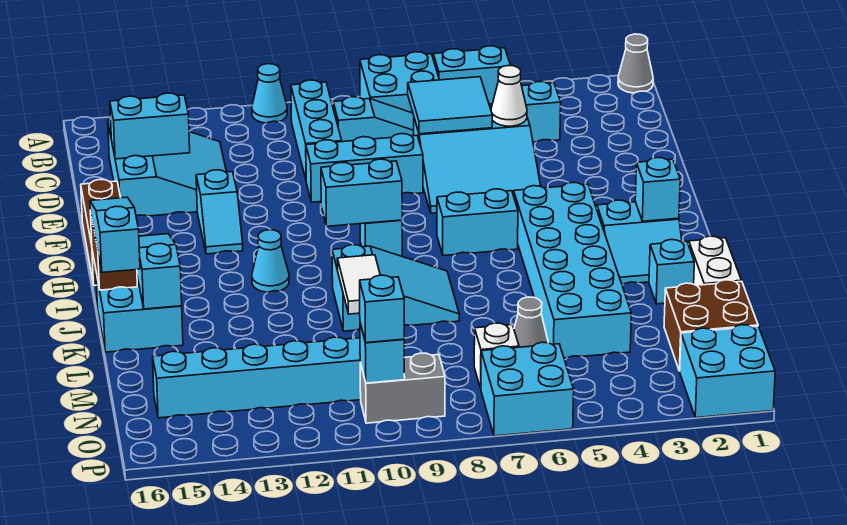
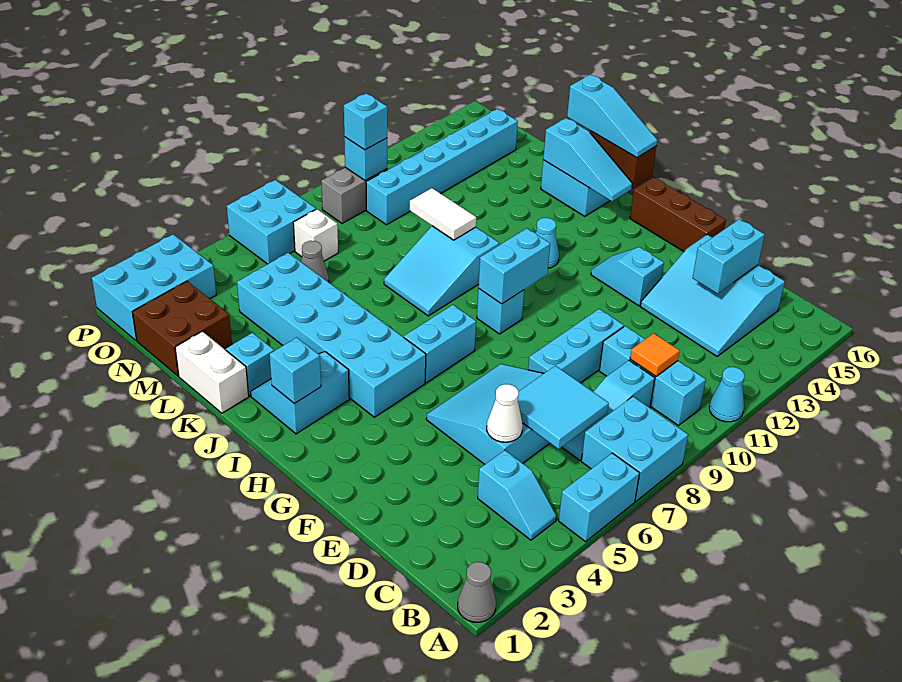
none -> orange tile C10 level 2
cyan brick O1:P2 level 1 -> cyan brick O1:P3 level 1

